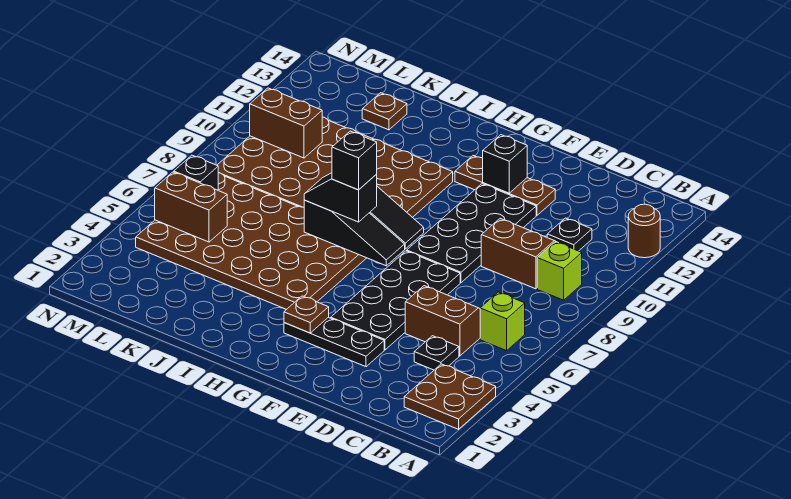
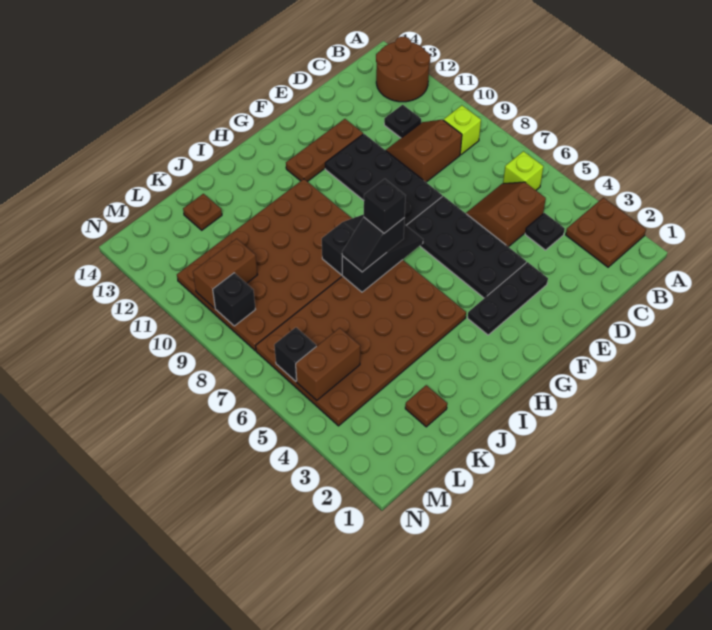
brown round brick A12 level 1 -> brown round brick A12:B13 level 1
black brick F12 level 2 -> black brick M9 level 2
brown plate G3 level 2 -> brown plate K2 level 1

